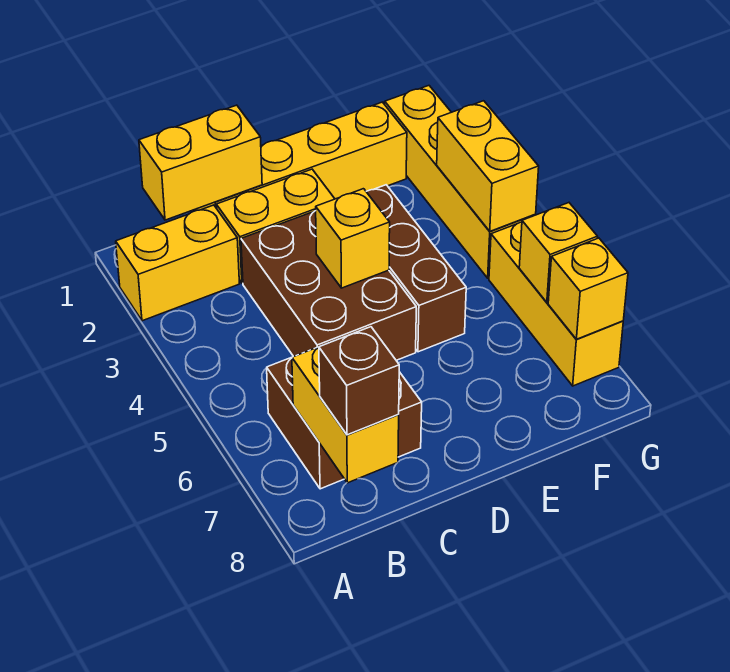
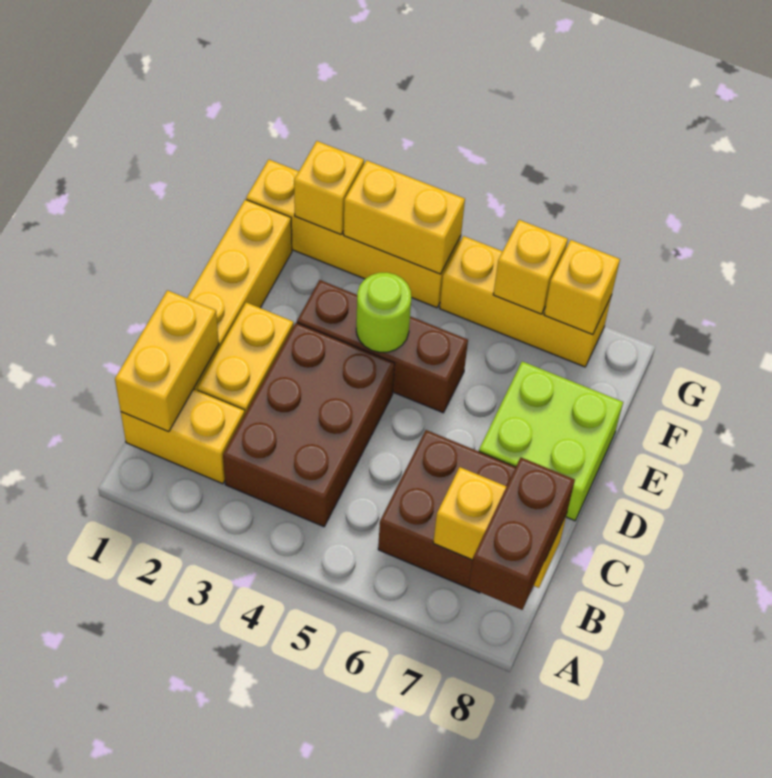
yellow brick A2:B2 level 1 -> yellow brick B1:B2 level 1
brown brick B8 level 3 -> brown brick A8:B8 level 3
brown brick C3:D5 level 1 -> brown brick B3:D4 level 1
yellow brick D4 level 2 -> yellow brick G2 level 2
none -> lime brick D7:E8 level 1
none -> lime round brick E4 level 2

